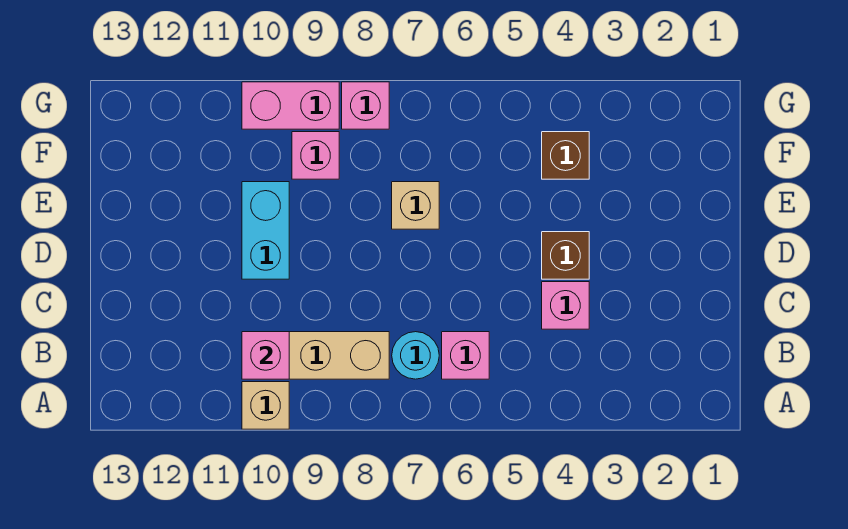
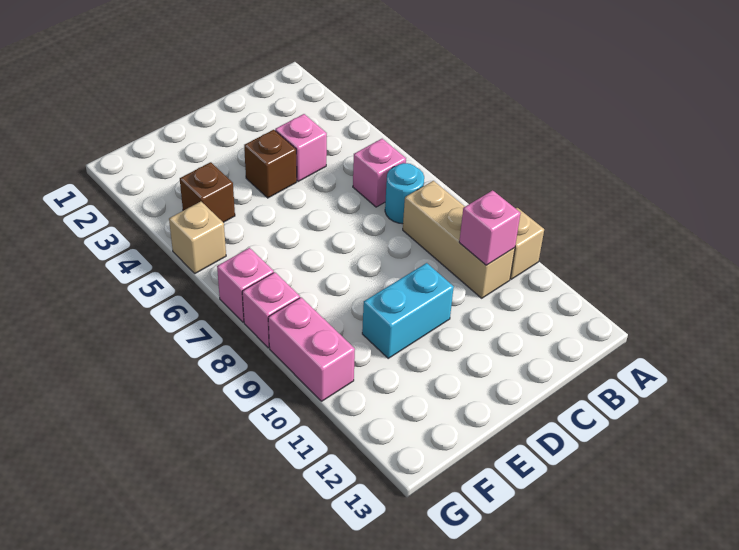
tan brick E7 level 1 -> tan brick G5 level 1
pink brick F9 level 1 -> pink brick G7 level 1

